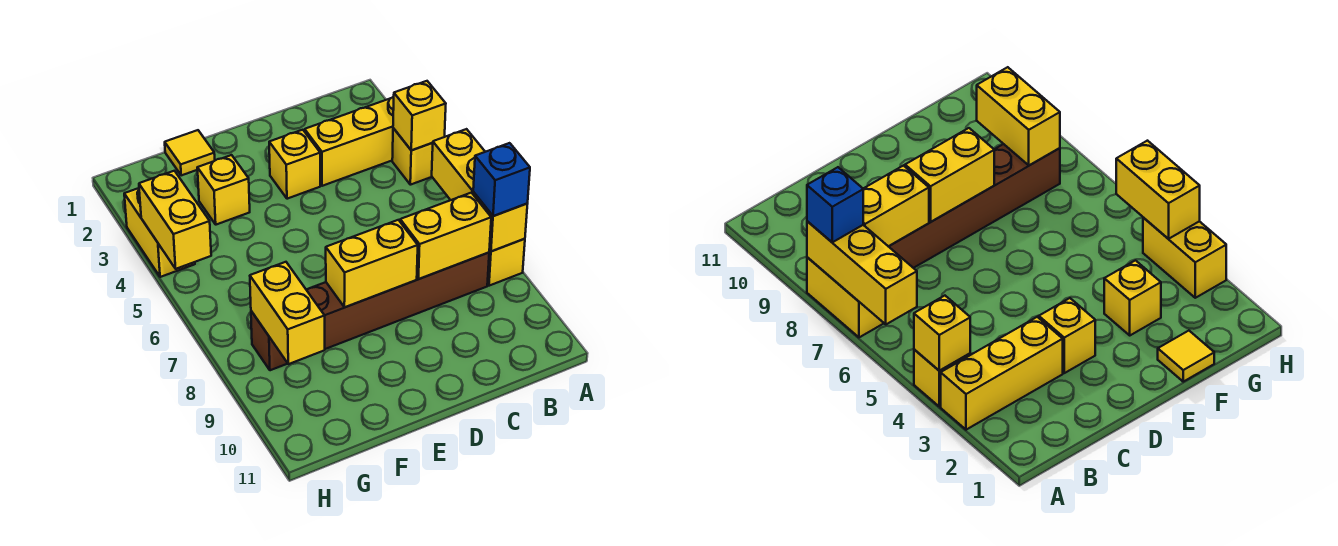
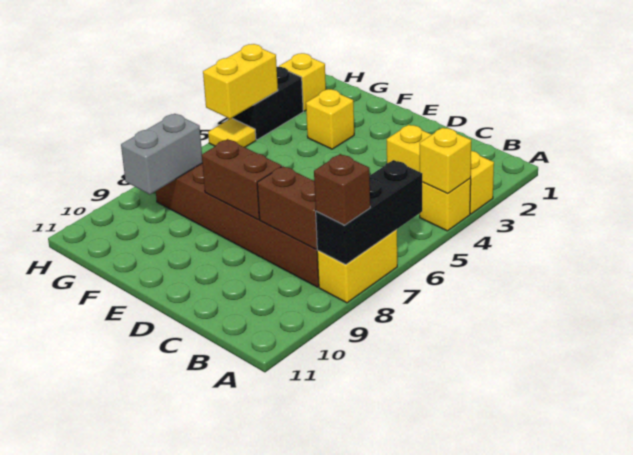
yellow brick A6:A8 level 2 -> black brick A6:A8 level 2
blue brick A8 level 3 -> brown brick A8 level 3
yellow brick B8:C8 level 2 -> brown brick B8:C8 level 2
yellow brick D3 level 1 -> yellow brick H2 level 1
yellow brick D8:E8 level 2 -> brown brick D8:E8 level 2
yellow tile F1 level 1 -> yellow tile H5 level 1
yellow brick G8:G9 level 2 -> grey brick G8:G9 level 2
yellow brick H3:H4 level 1 -> black brick H3:H4 level 1

